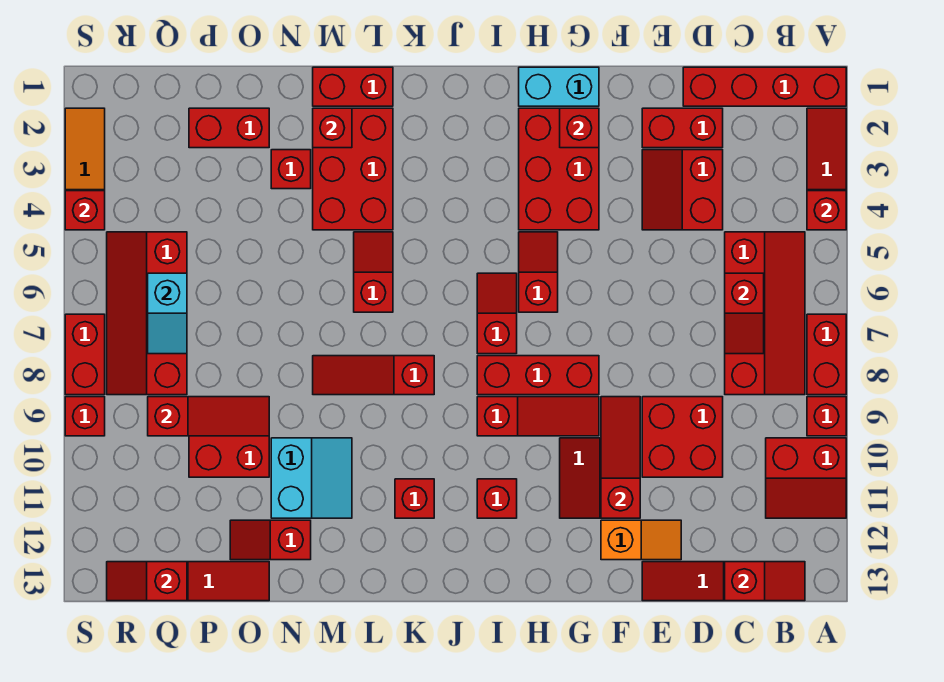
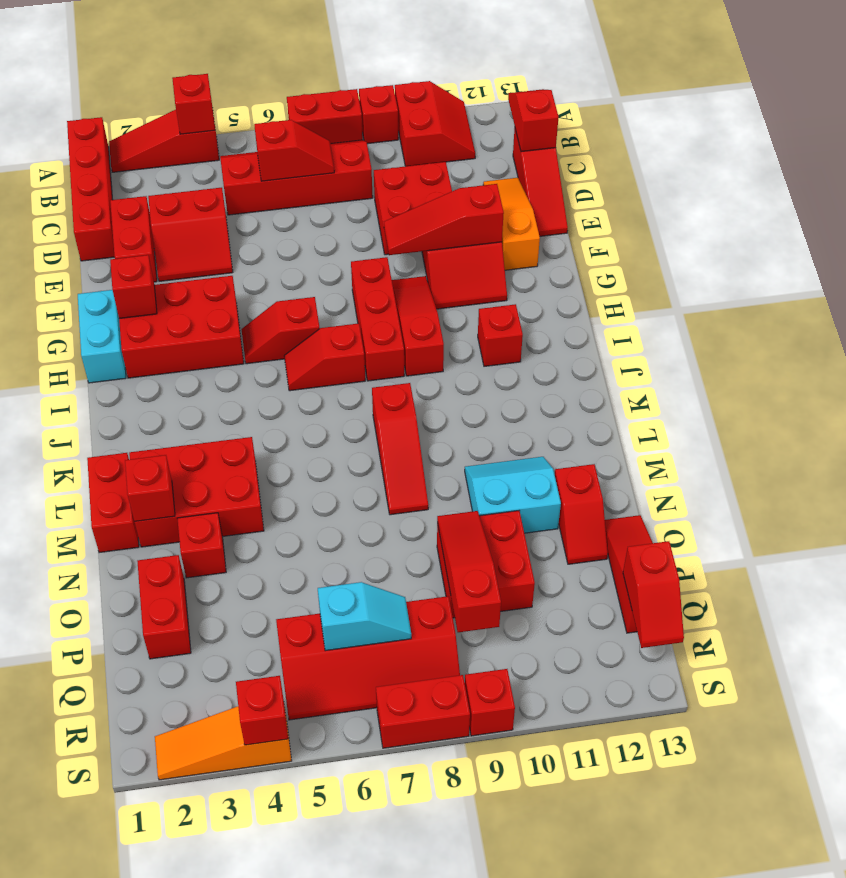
orange slope E12:F12 level 1 top F -> orange slope D12:F12 level 1 top F
red brick K11 level 1 -> none
red slope L5:L6 level 1 top 6 -> none

